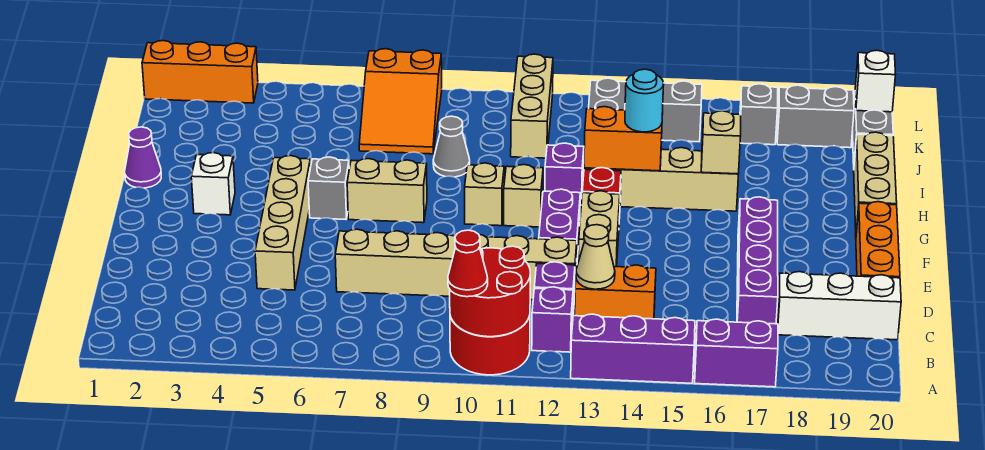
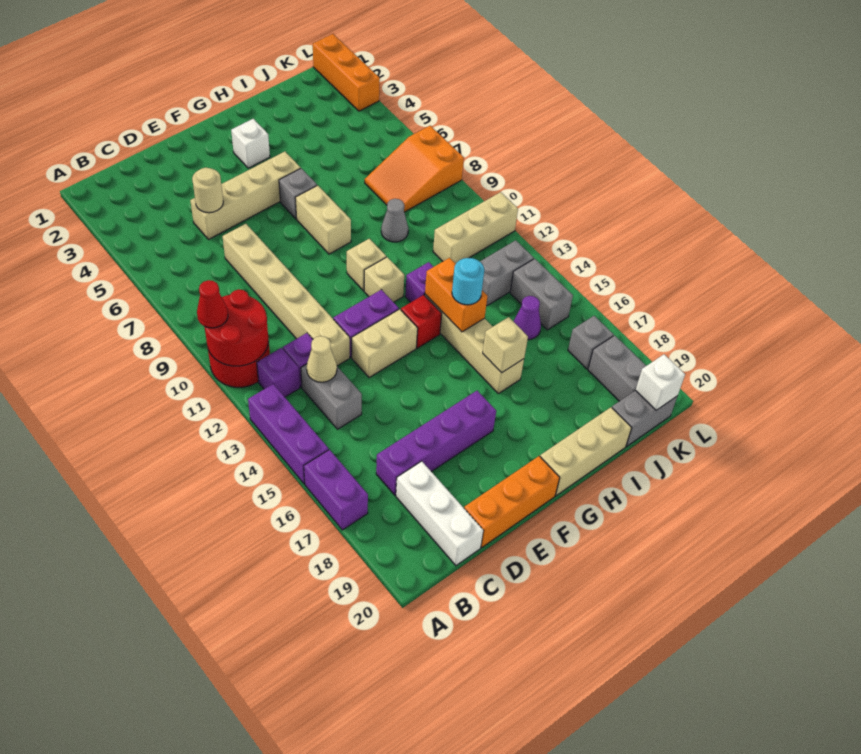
orange brick C13:C14 level 1 -> grey brick C13:C14 level 1
none -> tan round brick D5 level 2
purple cone H1 level 1 -> purple cone J15 level 1

